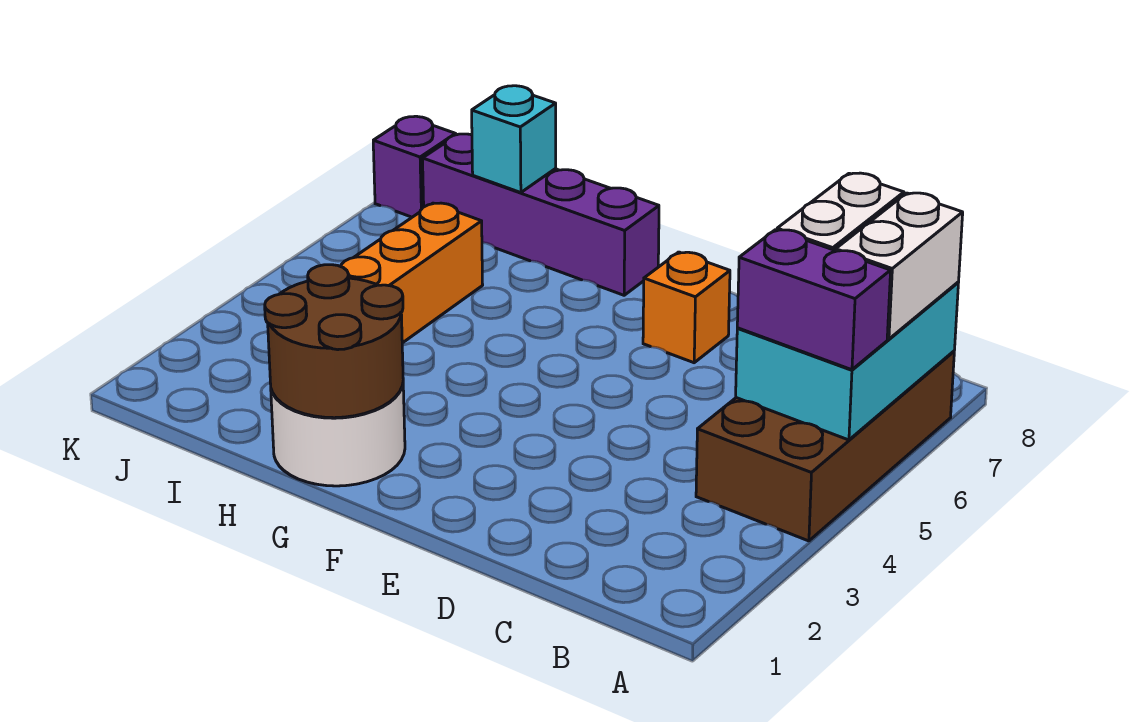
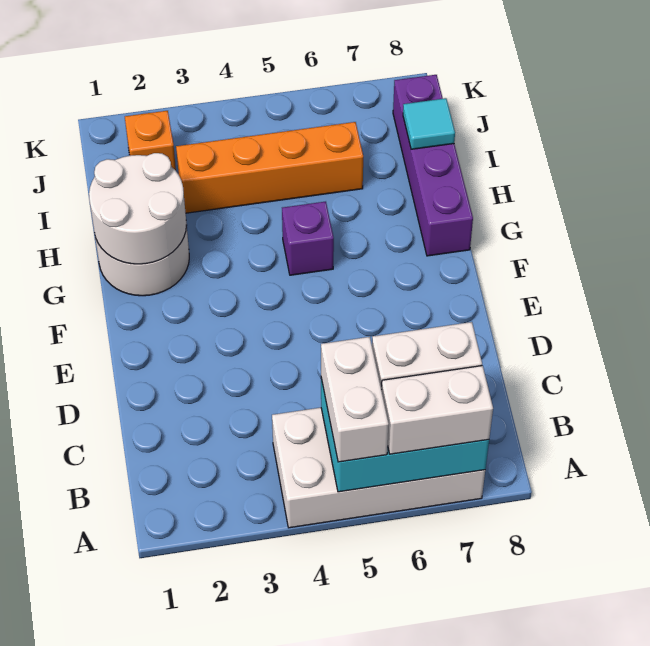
brown brick A4:B7 level 1 -> white brick A4:B7 level 1
purple brick A5:B5 level 3 -> white brick A5:B5 level 3
orange brick E7 level 1 -> orange brick J2 level 1
brown round brick G1:H2 level 2 -> white round brick G1:H2 level 2
cyan brick I8 level 2 -> cyan tile I8 level 2
purple brick K8 level 1 -> purple brick G5 level 1

